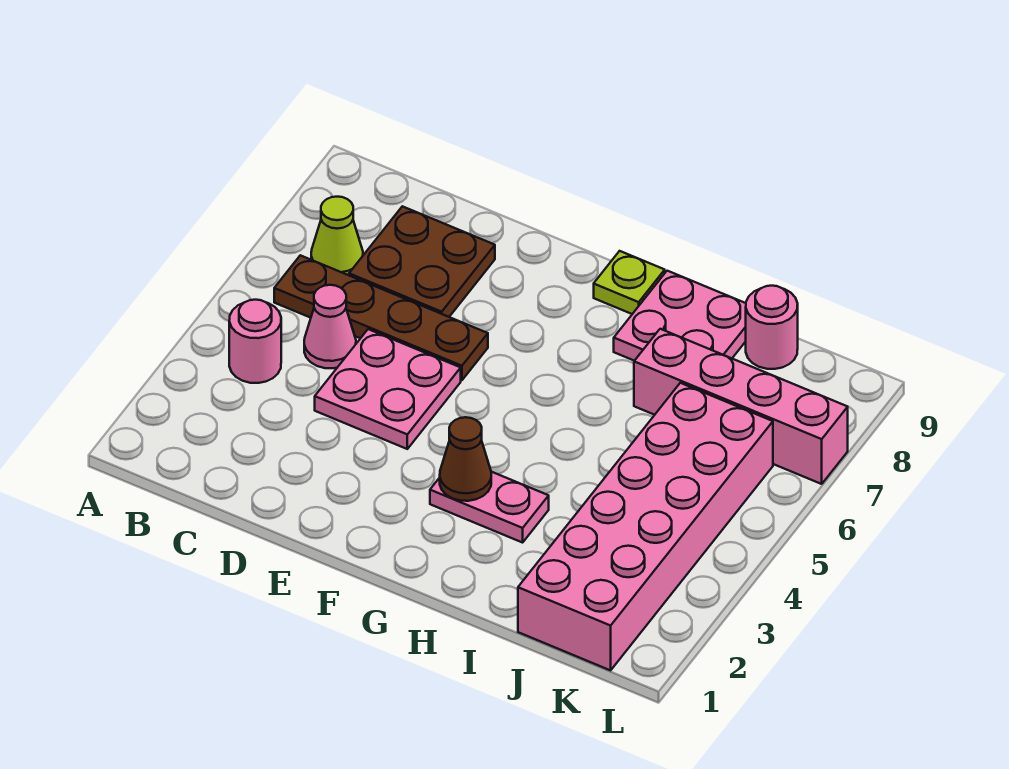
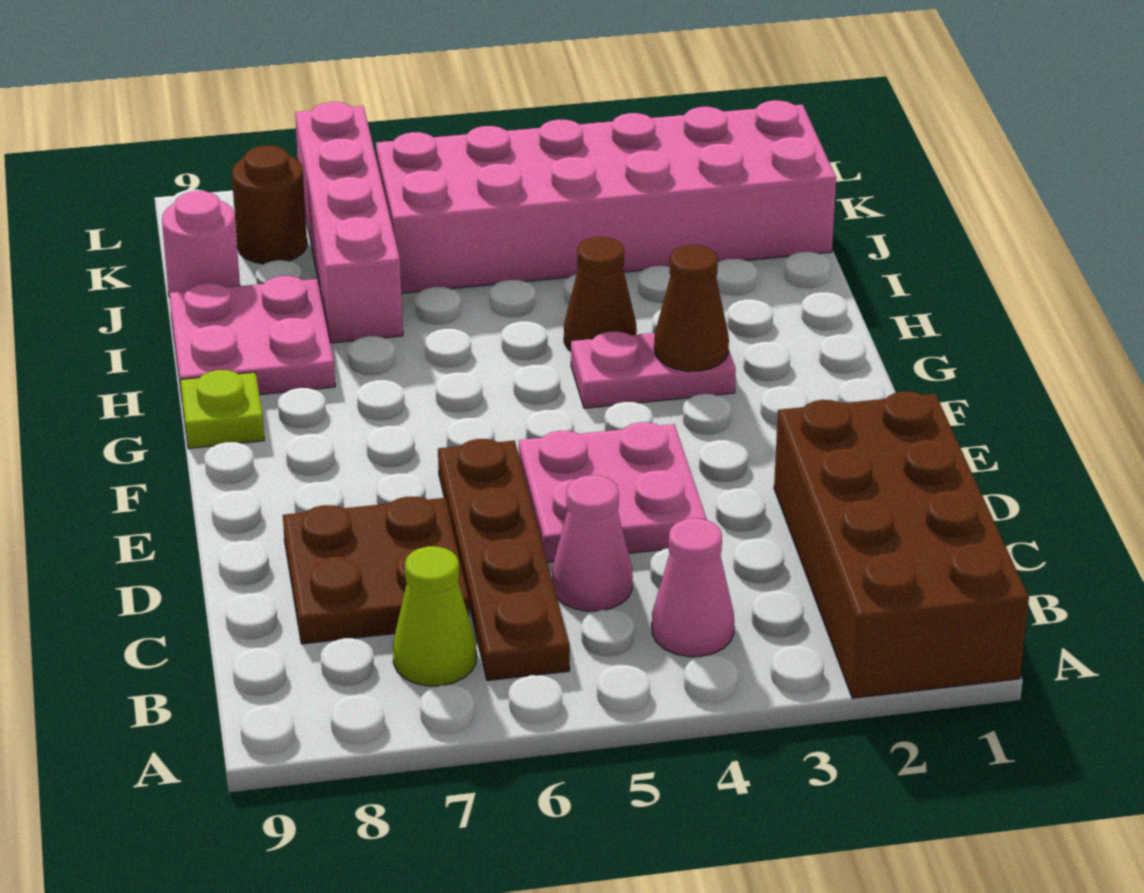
none -> brown brick A1:D2 level 1
pink round brick B4 level 1 -> pink cone B4 level 1
pink plate G3:H3 level 1 -> pink plate G3:G4 level 1
none -> brown cone H4 level 1
none -> brown round brick K8 level 1

